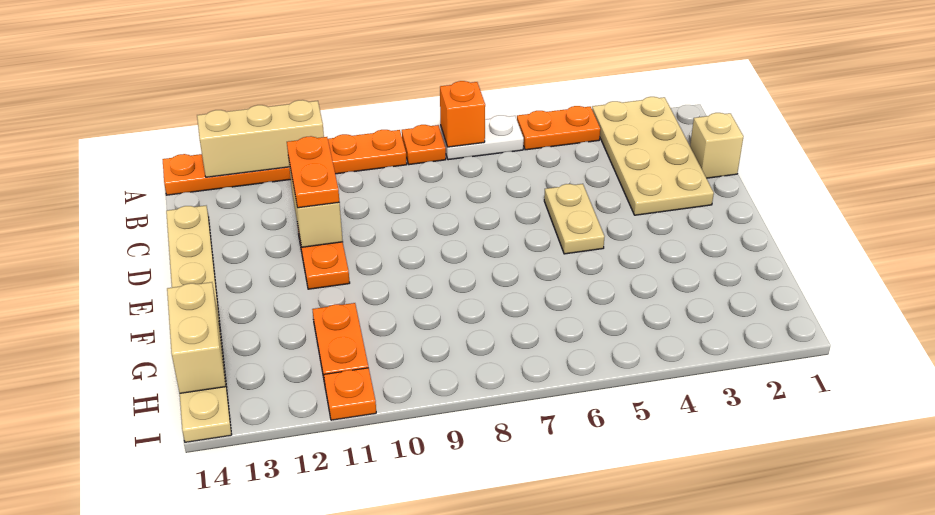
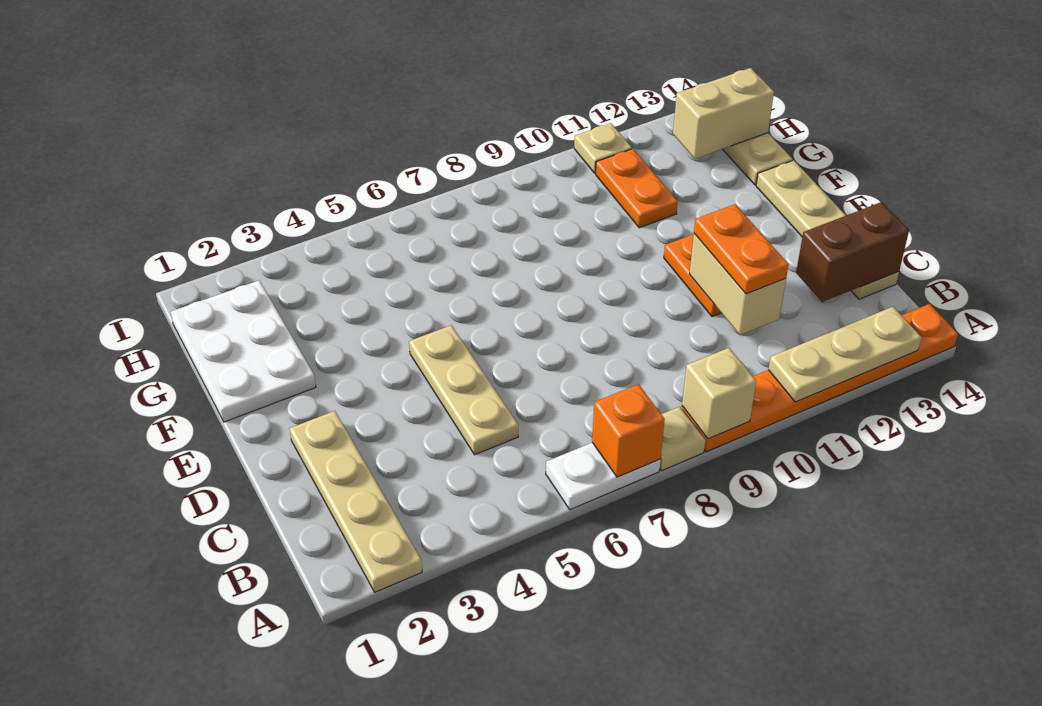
tan plate A2:D3 level 1 -> tan plate A2:D2 level 1
orange plate A4:A5 level 1 -> none
orange plate A8 level 1 -> tan plate A8 level 1
tan brick A11:A13 level 2 -> tan plate A11:A13 level 2
tan brick C1 level 1 -> tan brick A9 level 2
none -> brown brick C13:C14 level 2
tan plate D5:E5 level 1 -> tan plate C5:E5 level 1
none -> white plate F1:H2 level 1
tan brick G14:H14 level 2 -> tan brick H13:H14 level 2
orange plate I11 level 1 -> tan plate I11 level 1

